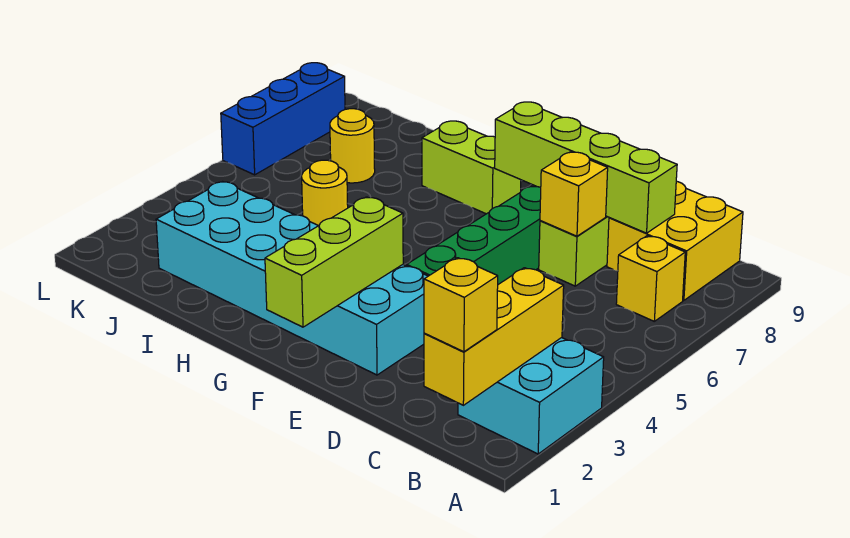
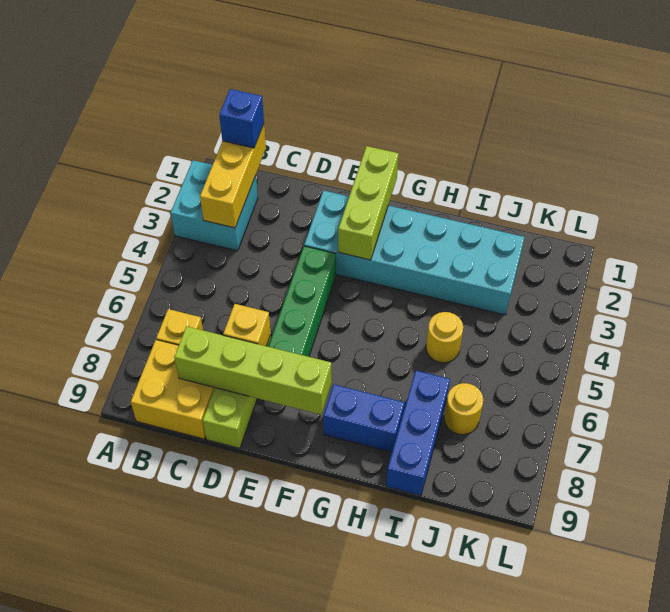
yellow brick B1 level 3 -> blue brick B1 level 3
lime brick G8:H8 level 1 -> blue brick G8:H8 level 1
blue brick L6:L8 level 1 -> blue brick I7:I9 level 1

